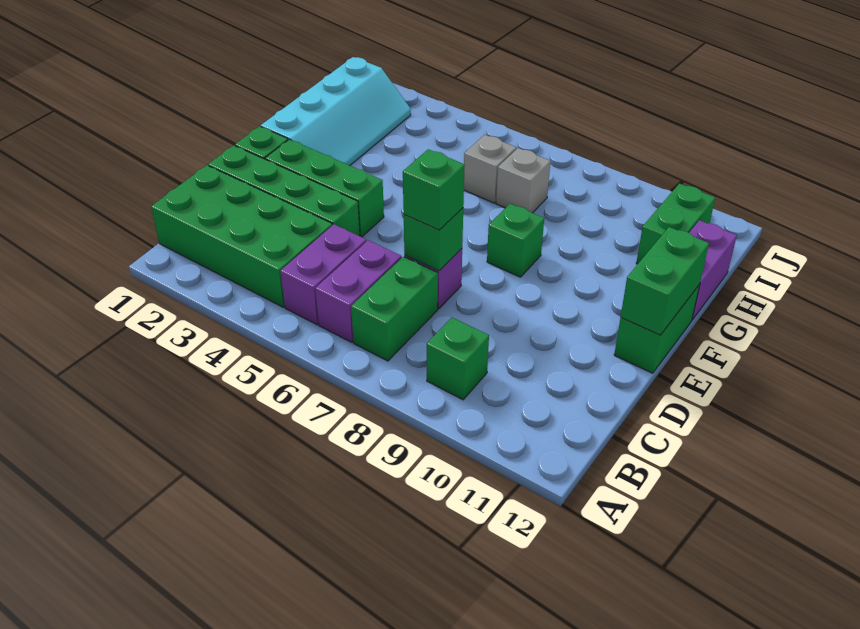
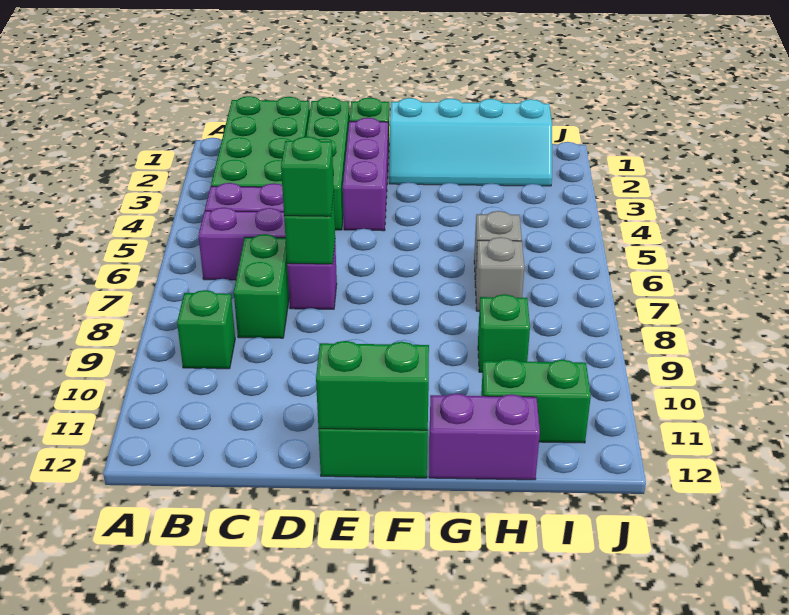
green brick B7:C7 level 1 -> green brick C7:C8 level 1
green brick E2:E4 level 1 -> purple brick E2:E4 level 1
green brick F8 level 1 -> green brick H9 level 1

